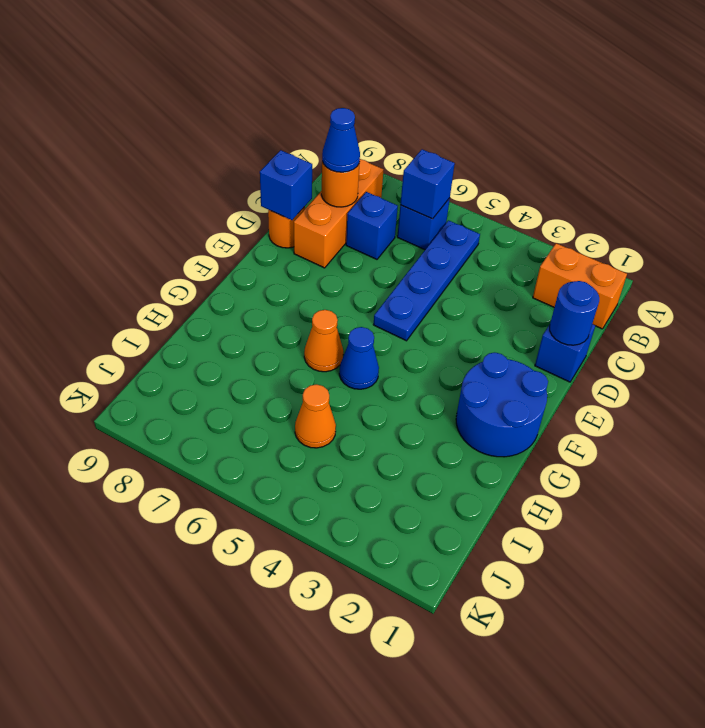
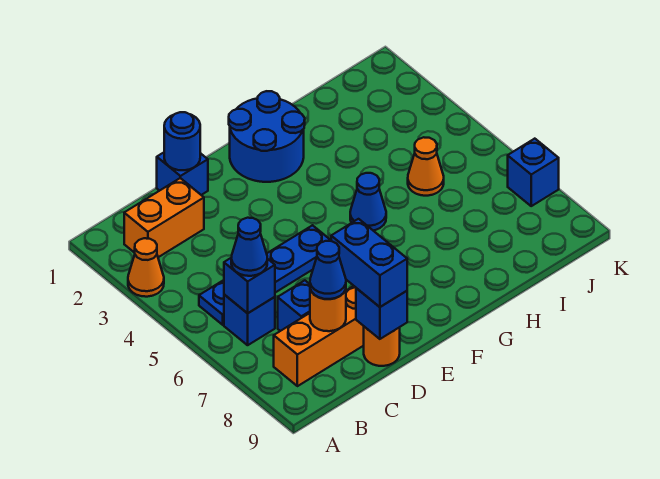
orange brick B1:B2 level 1 -> orange brick B2:C2 level 1
none -> blue cone B6 level 3
none -> blue brick D8:D9 level 3
orange cone G6 level 1 -> orange cone A3 level 1
none -> blue brick K7 level 1

